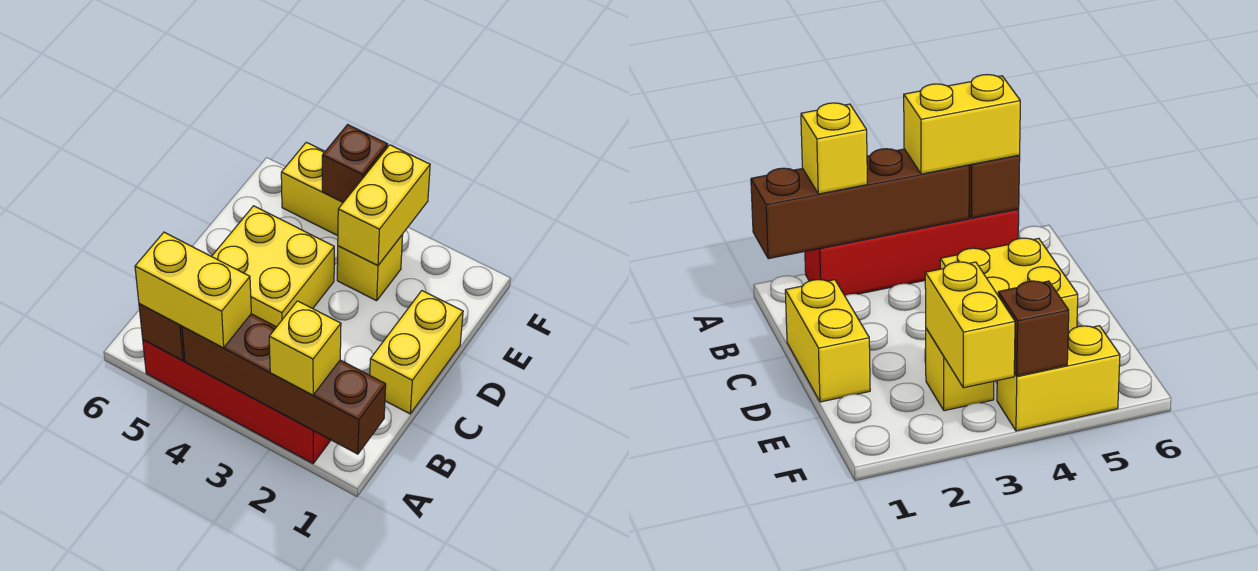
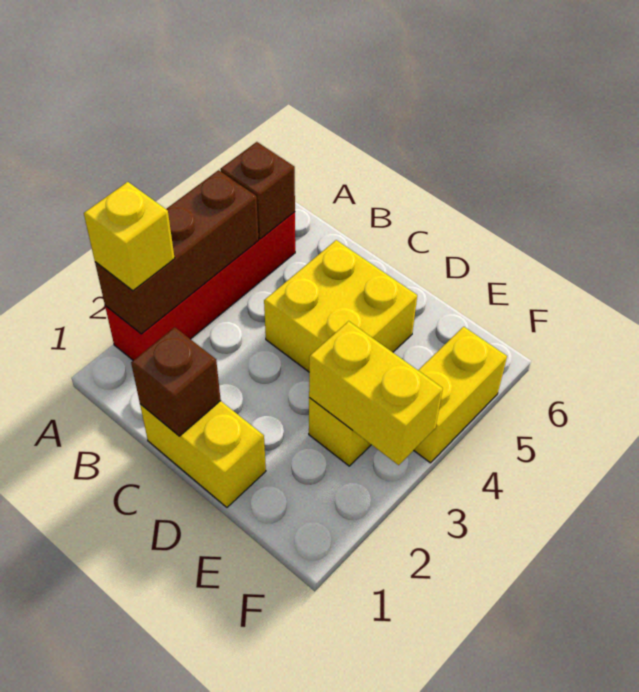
brown brick A1:A4 level 2 -> brown brick A2:A4 level 2
yellow brick A4:A5 level 3 -> none
brown brick F4 level 2 -> brown brick C1 level 2

